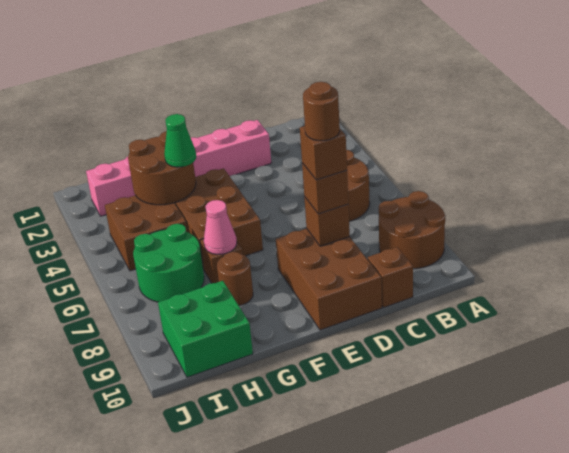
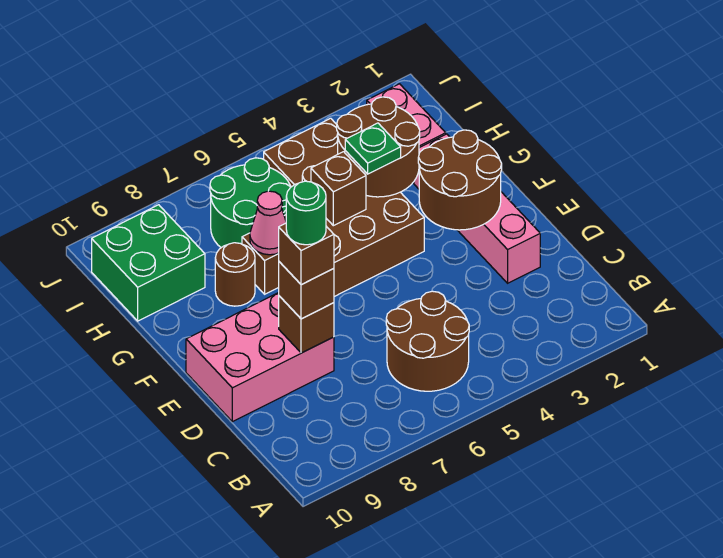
brown round brick A8:B9 level 1 -> brown round brick E2:F3 level 2
brown brick C10 level 1 -> brown brick G5 level 2
brown brick D8:E10 level 1 -> pink brick D8:E10 level 1
brown round brick D8 level 5 -> green round brick D8 level 5
green cone G4 level 3 -> green plate G4 level 3

